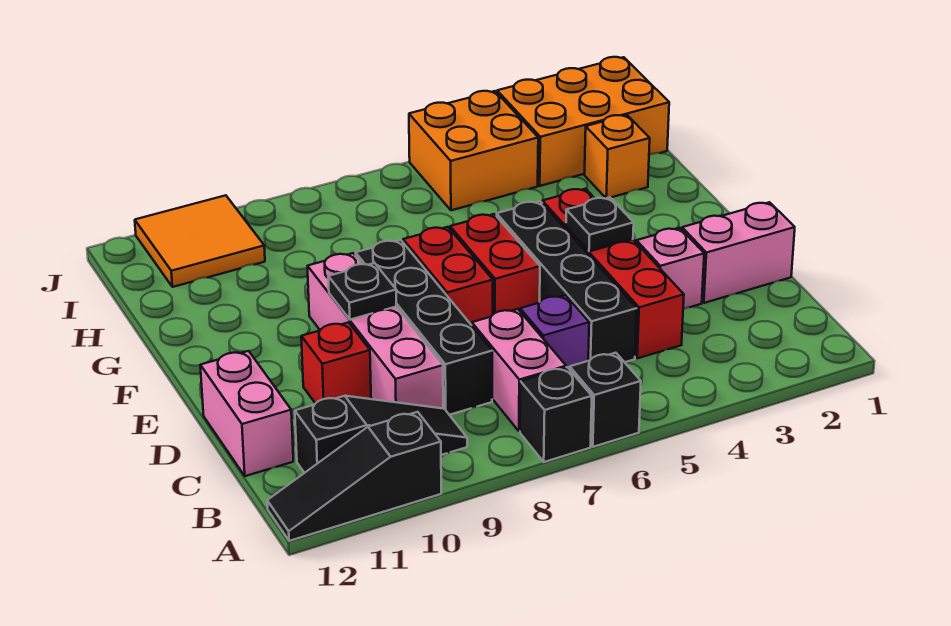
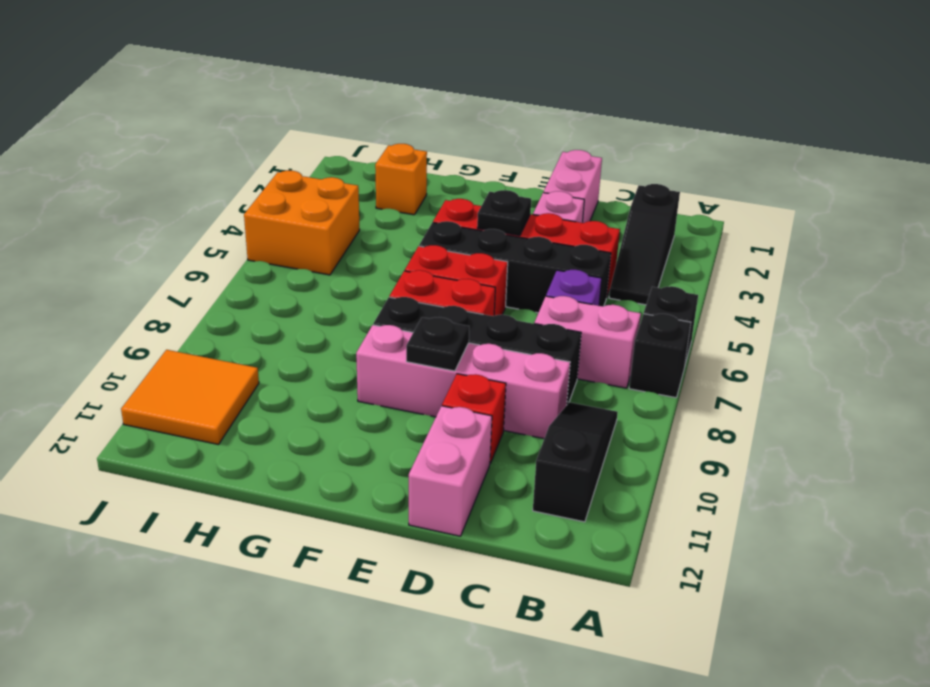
black slope A10:A12 level 1 top 10 -> black slope B2:B4 level 1 top 2
pink brick C12:D12 level 1 -> pink brick D11:D12 level 1
orange brick I1:J3 level 1 -> none

